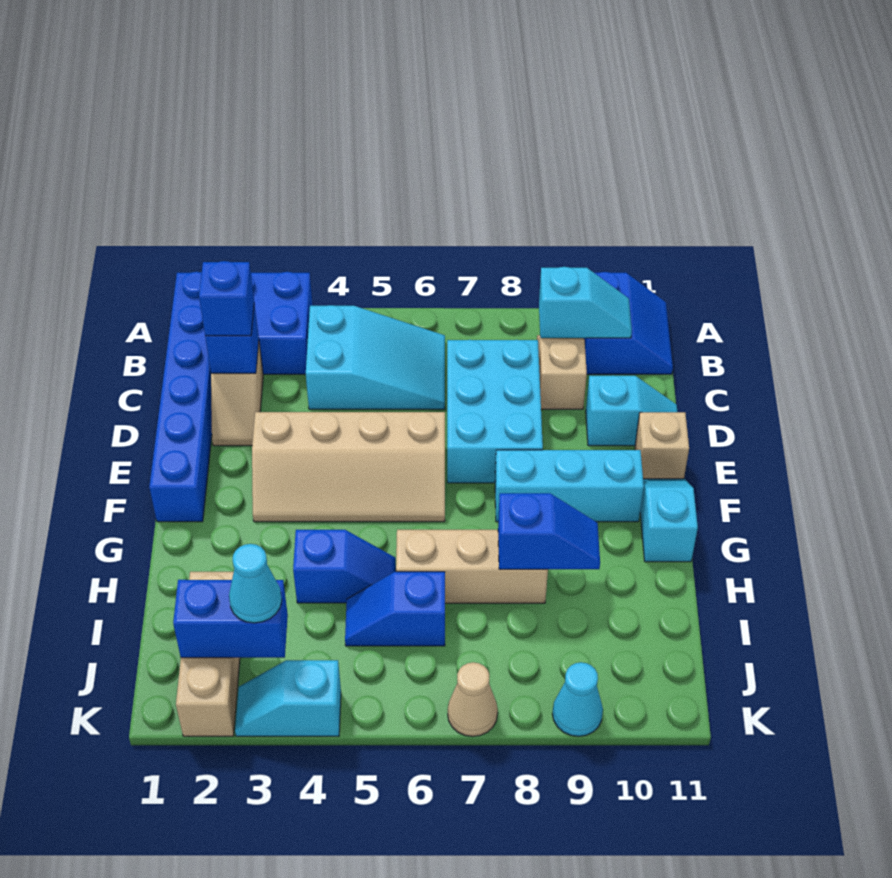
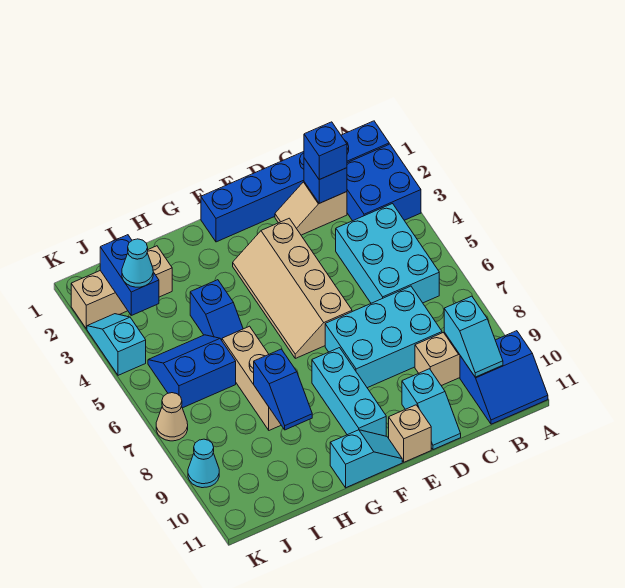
cyan slope B4:C6 level 1 top 4 -> cyan brick B4:C6 level 1
blue slope I5:I6 level 1 top 6 -> blue slope I5:J6 level 1 top 6

